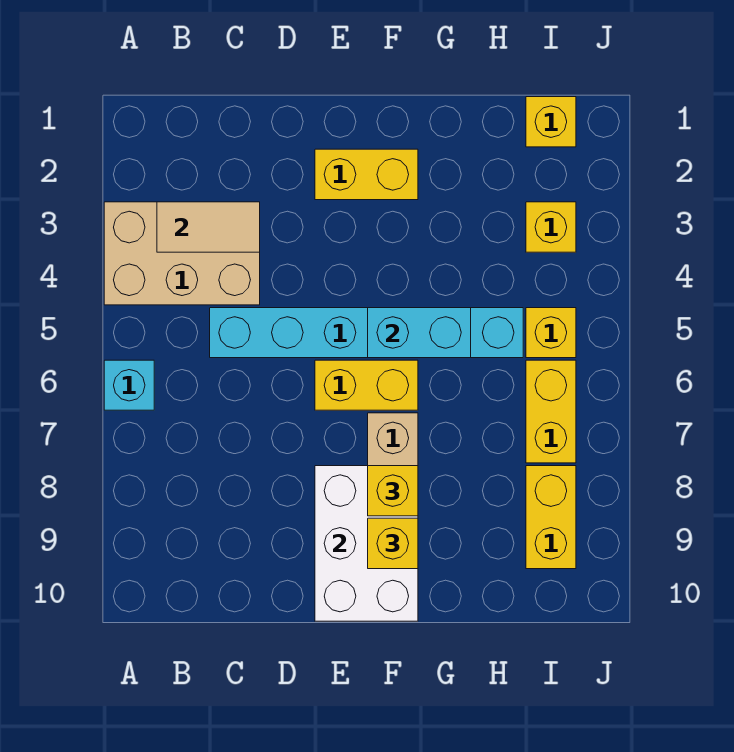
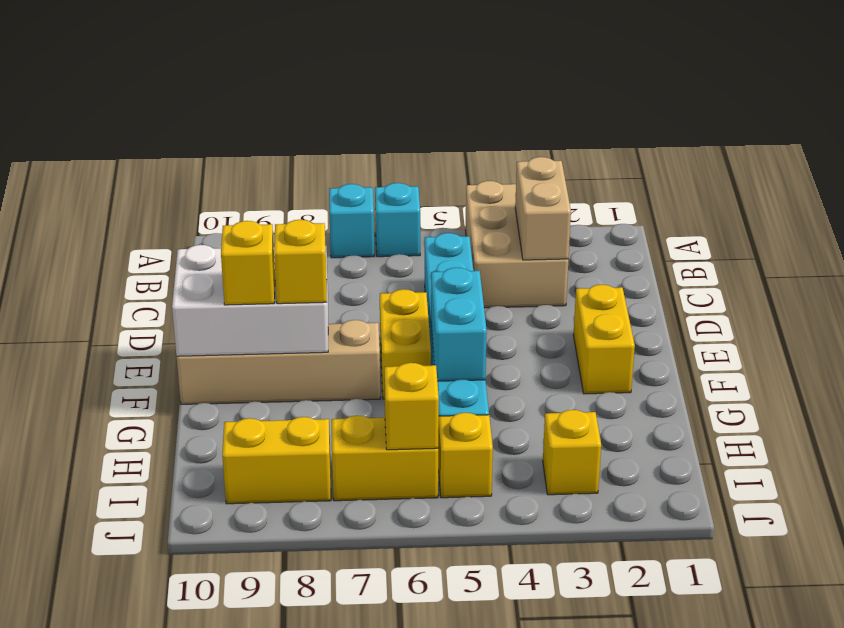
none -> cyan brick A7 level 1
tan tile B3:C3 level 2 -> tan brick B3:C3 level 2
yellow brick I1 level 1 -> yellow brick I6 level 2

